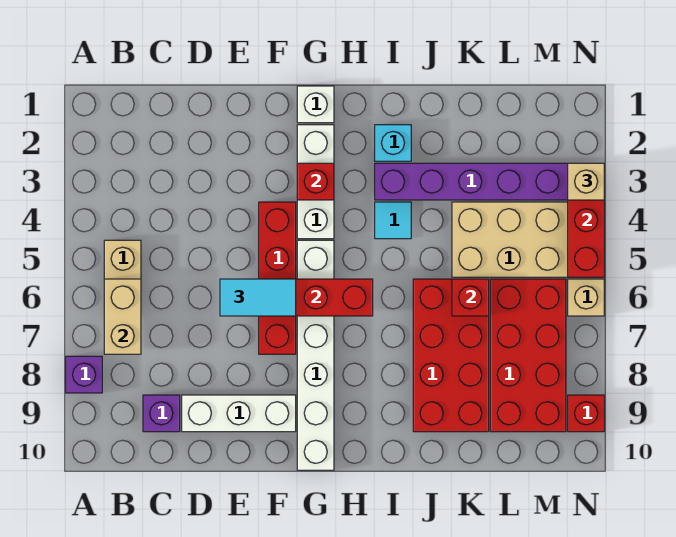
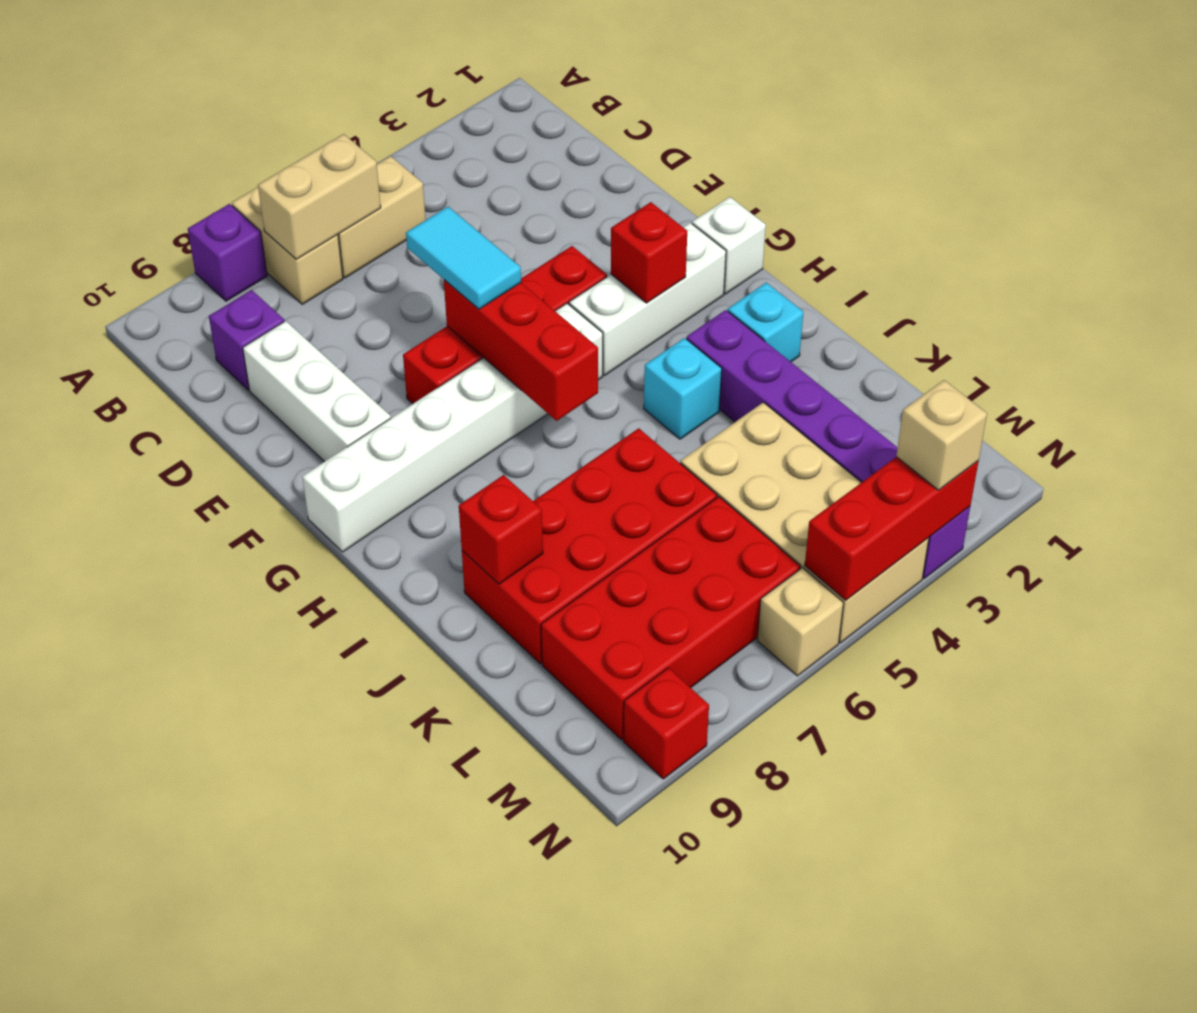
none -> tan brick A7:B7 level 1
cyan tile I4 level 1 -> cyan brick I4 level 1
red brick K6 level 2 -> red brick J9 level 2

